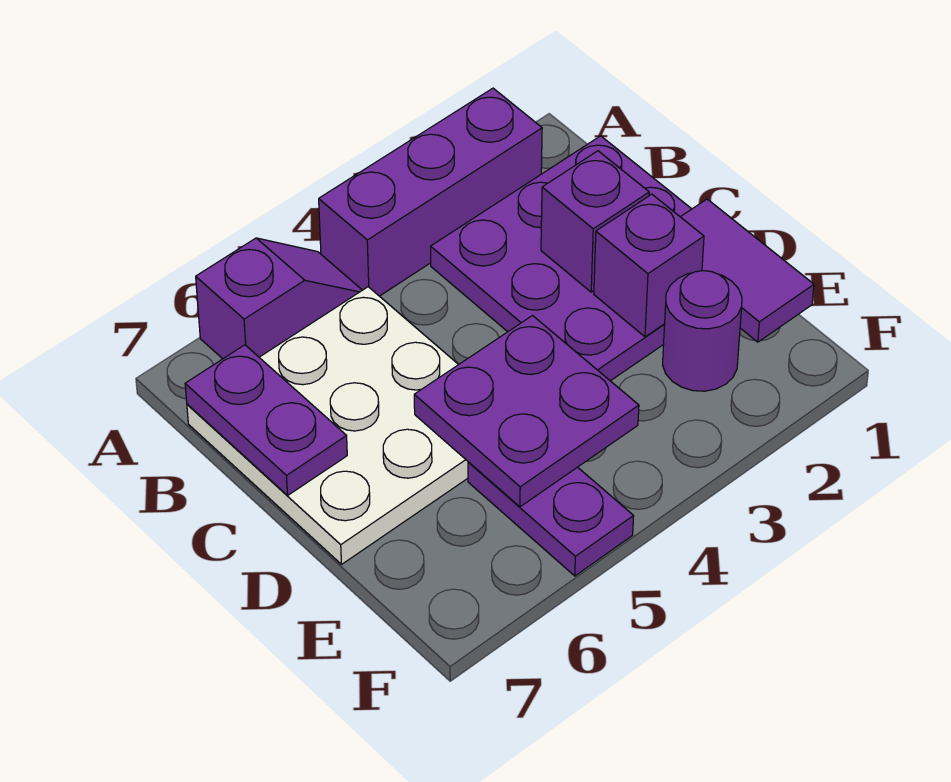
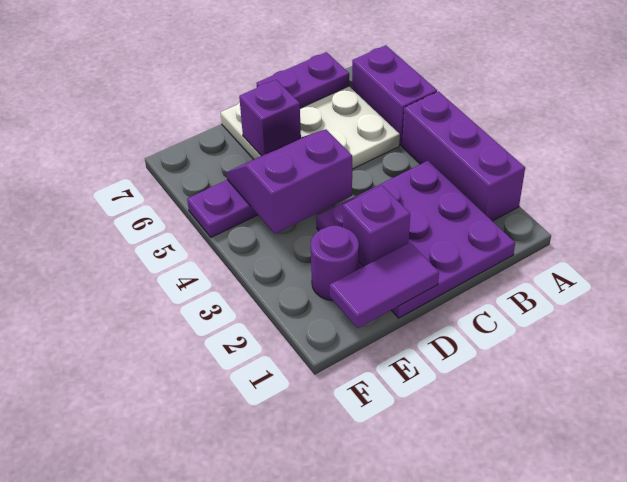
purple slope A5:A6 level 1 top 6 -> purple brick A5:A6 level 1
purple brick C2 level 2 -> purple brick D6 level 2
purple plate D4:E5 level 2 -> purple slope D4:E5 level 2 top 4

